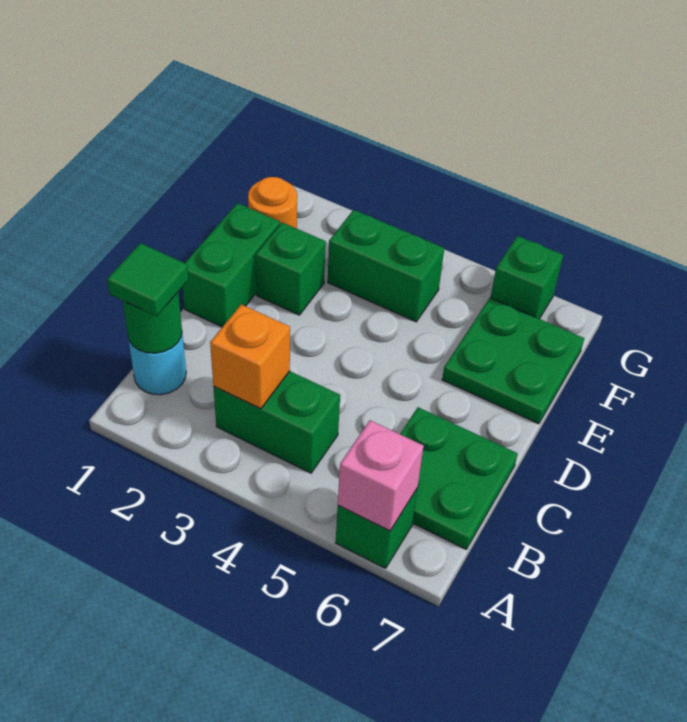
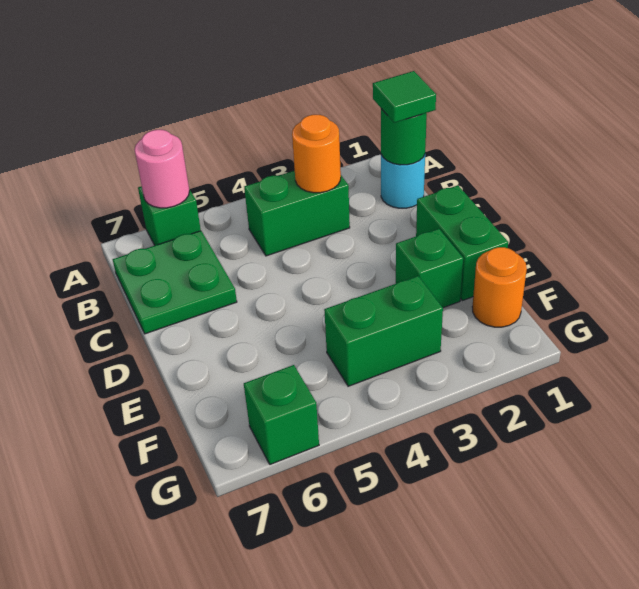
pink brick A6 level 2 -> pink round brick A6 level 2
orange brick B3 level 2 -> orange round brick B3 level 2
green plate E6:F7 level 1 -> none

